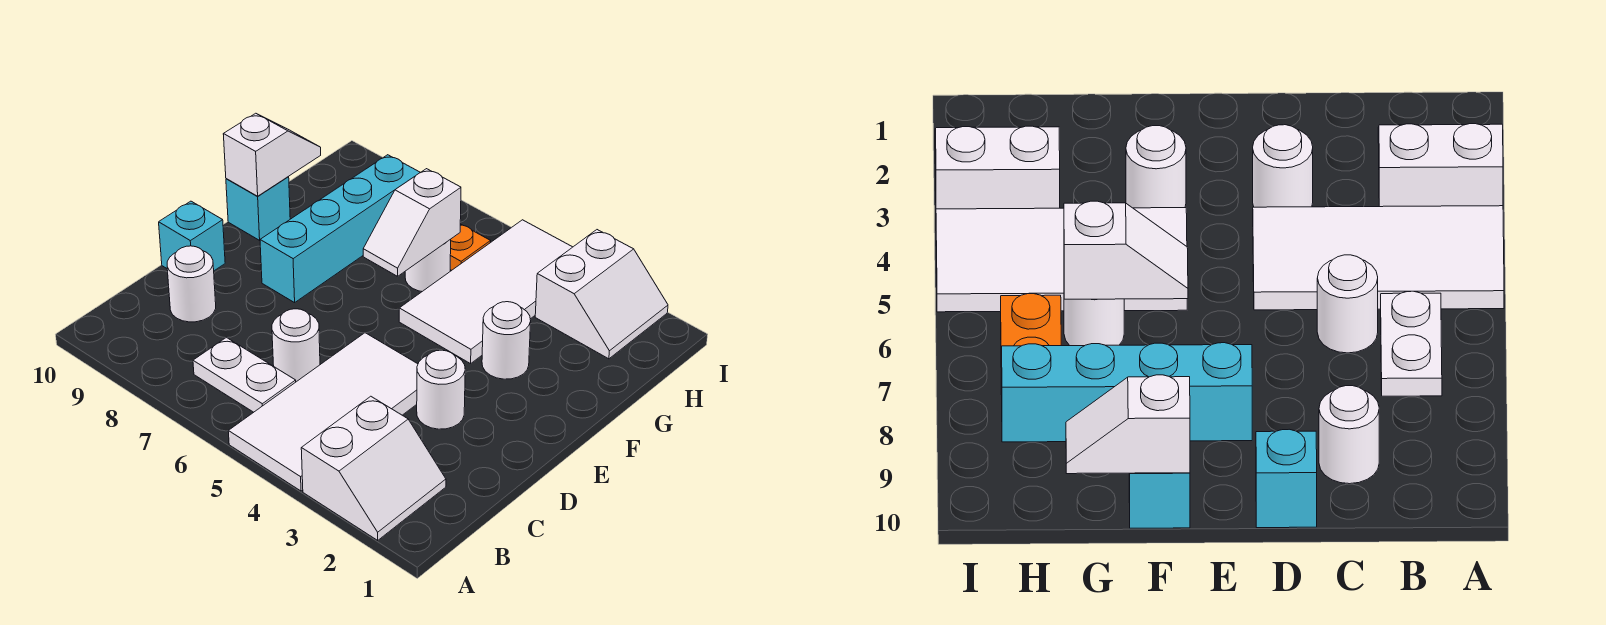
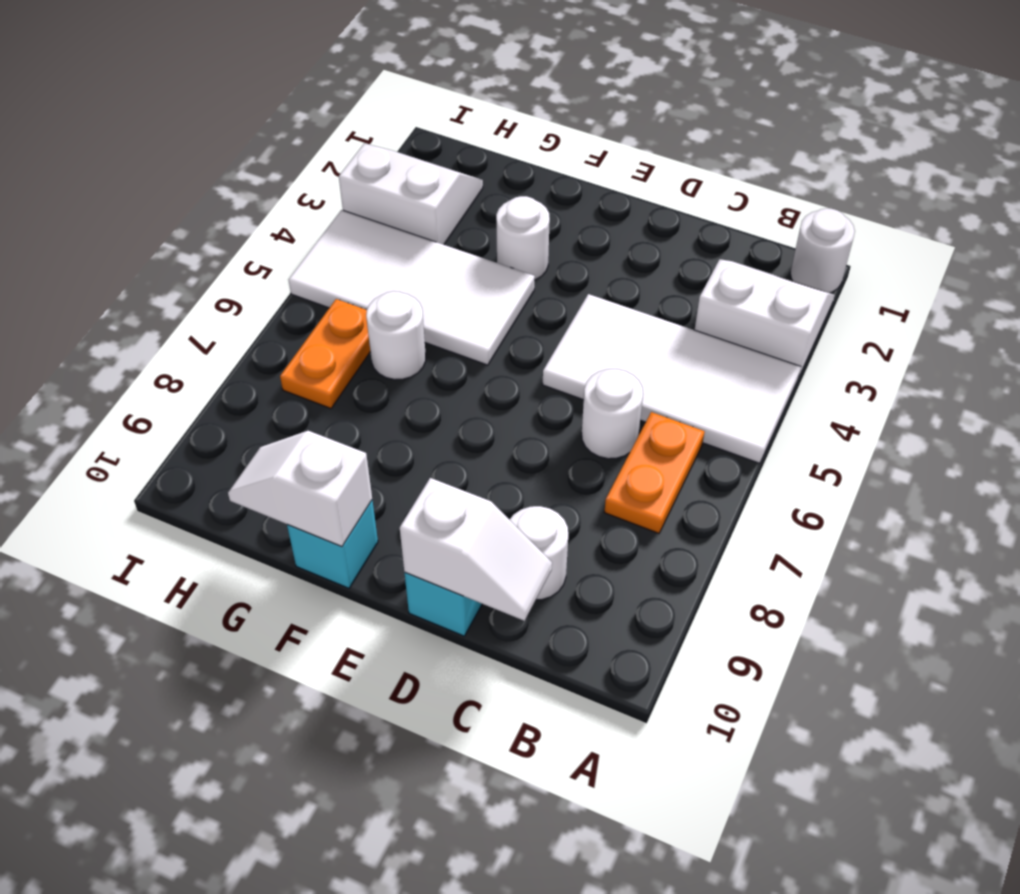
white plate B6:B7 level 1 -> orange plate B6:B7 level 1
white round brick D3 level 1 -> white round brick A1 level 1
cyan brick E8:H8 level 1 -> none
white slope F6:G6 level 2 top G -> white slope C10:D10 level 2 top D

